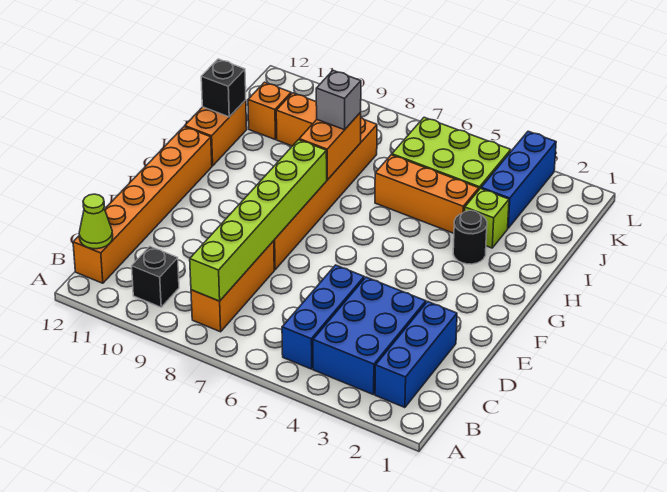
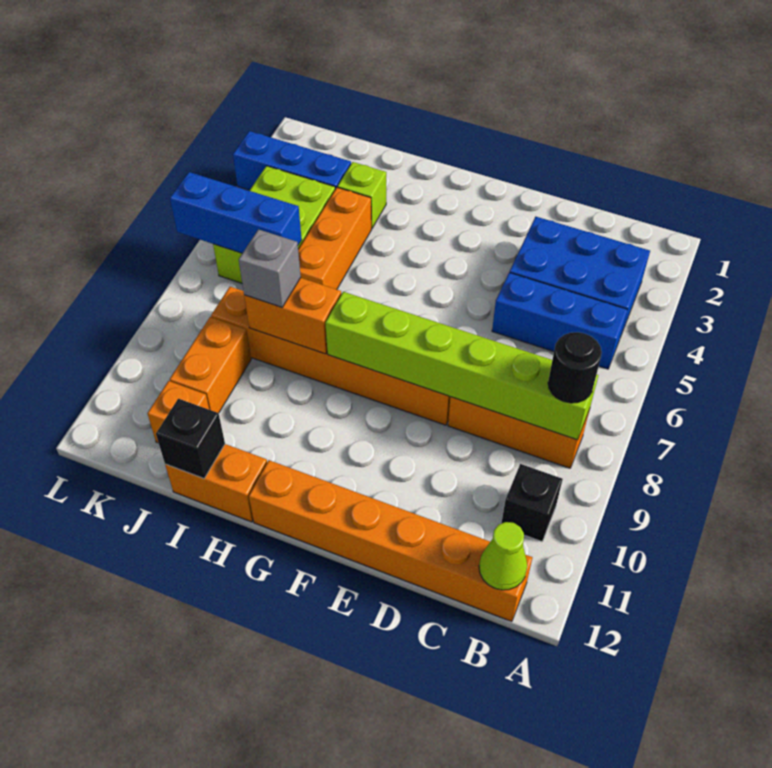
blue brick B2:D2 level 1 -> blue brick J6:L6 level 2
black round brick H3 level 1 -> black round brick B8 level 3

